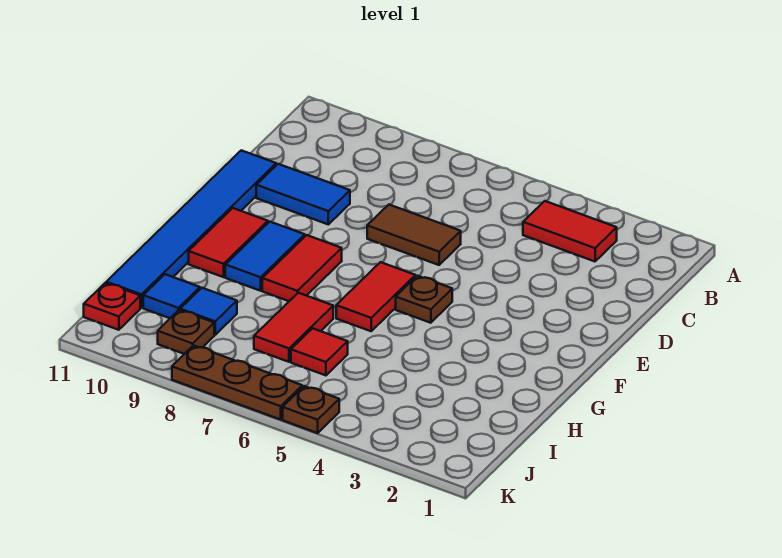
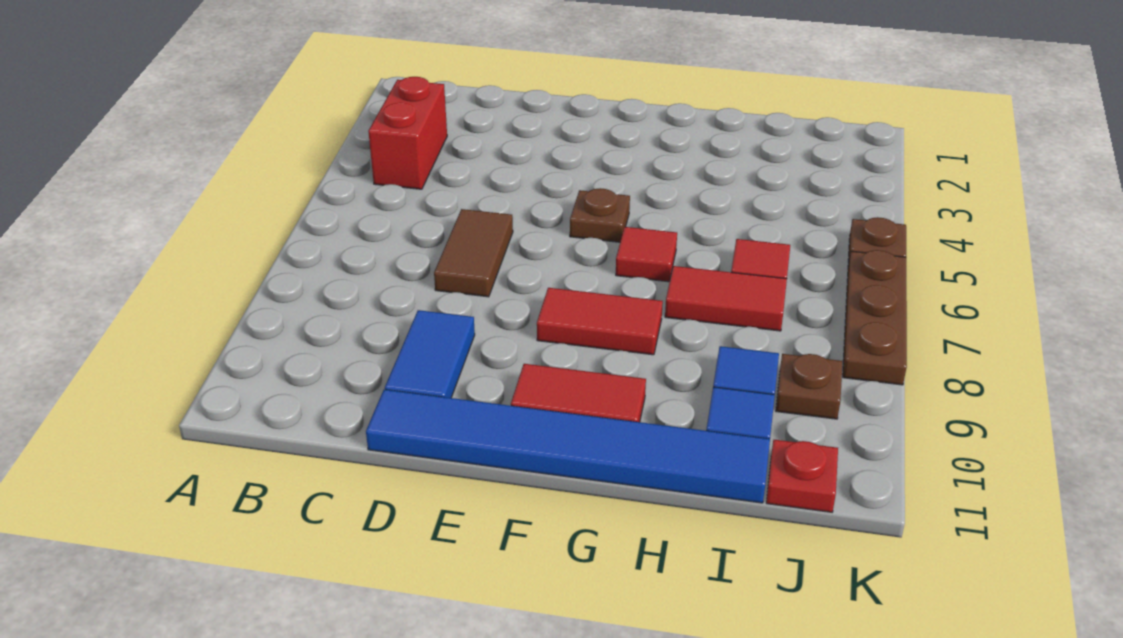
red tile B3:B4 level 1 -> red brick B3:B4 level 1
red tile F6:G6 level 1 -> red tile G6 level 1
blue tile F9:G9 level 1 -> none

